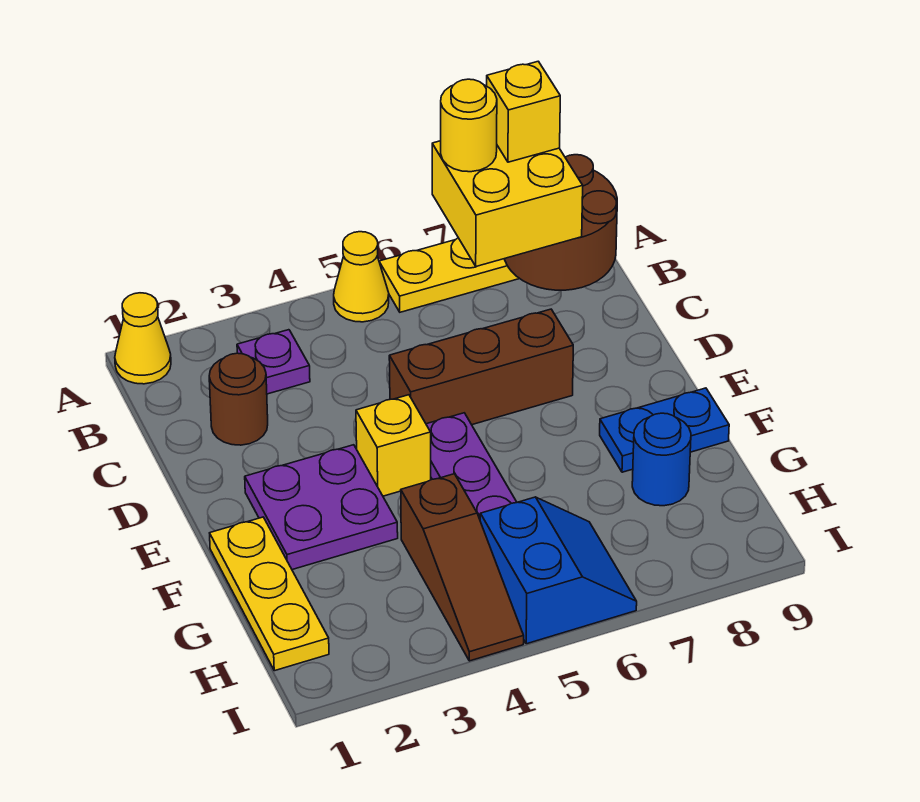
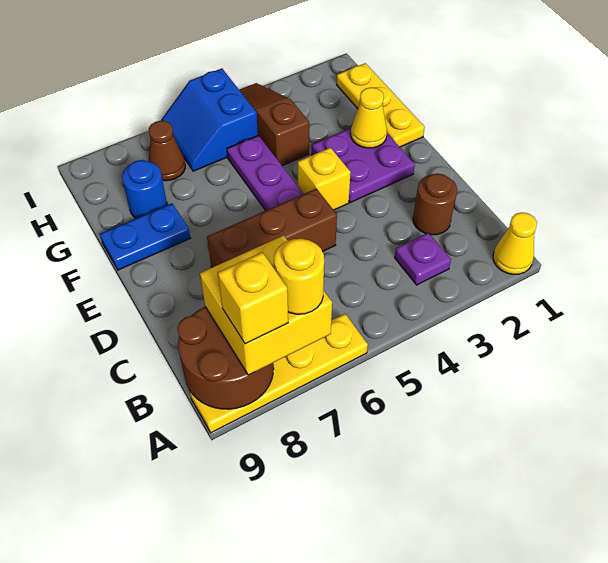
yellow cone A5 level 1 -> yellow cone F2 level 2
none -> brown cone H7 level 1

